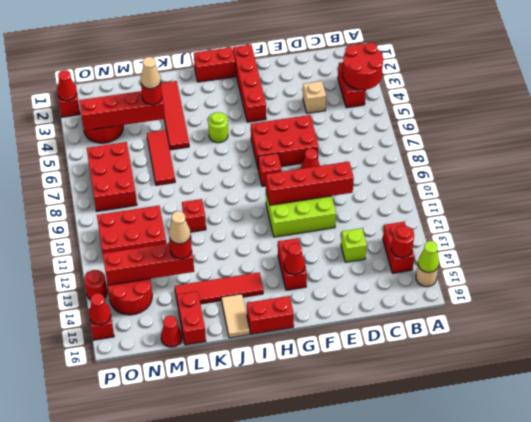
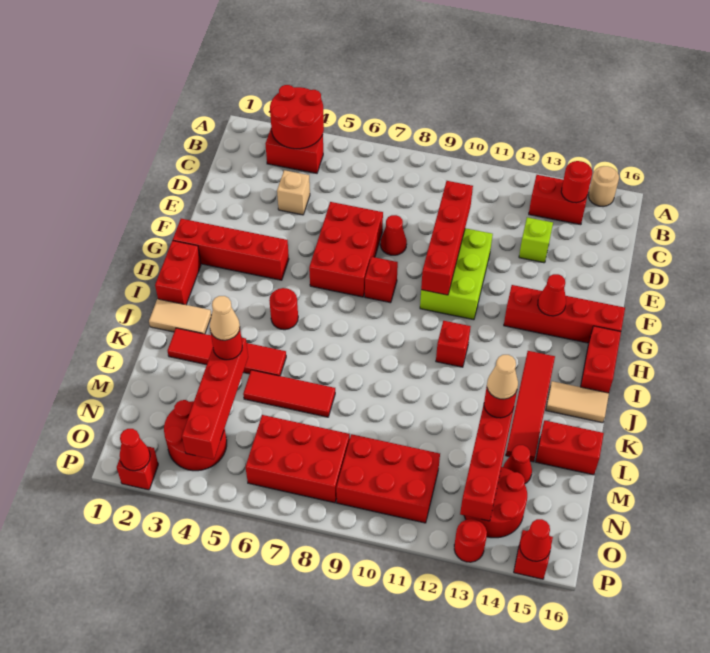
lime cone A15 level 2 -> none
red brick G13:G14 level 1 -> red brick G13:G16 level 1
lime round brick I5 level 1 -> red round brick I5 level 1
none -> tan tile J1:J2 level 1
red brick K10 level 1 -> red brick I11 level 1
red brick M10:O11 level 1 -> red brick N9:O11 level 1
red cone M16 level 1 -> red cone M14 level 1

